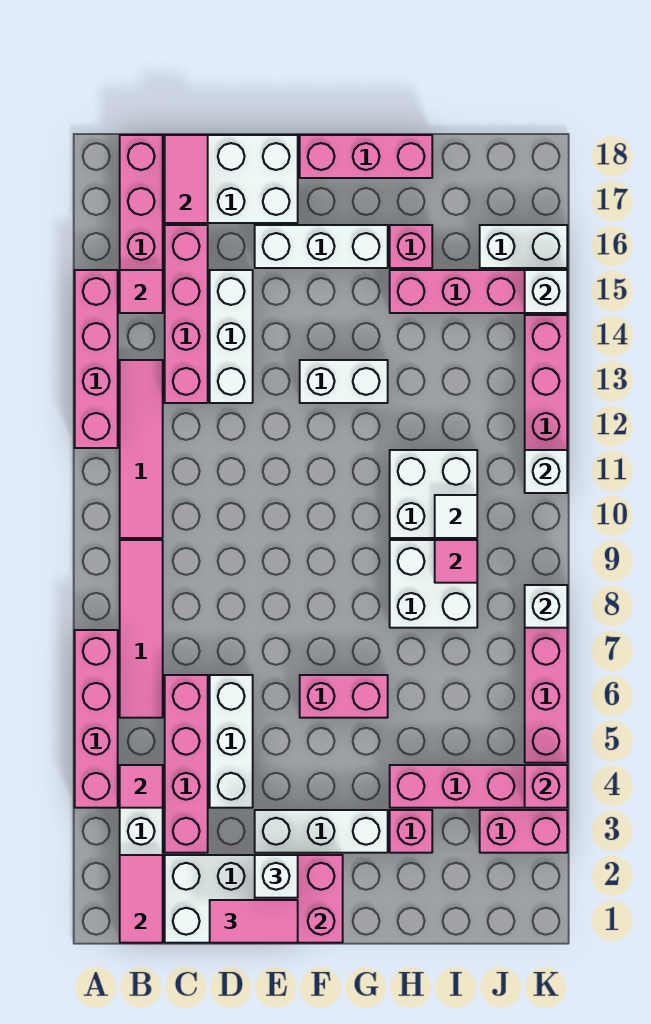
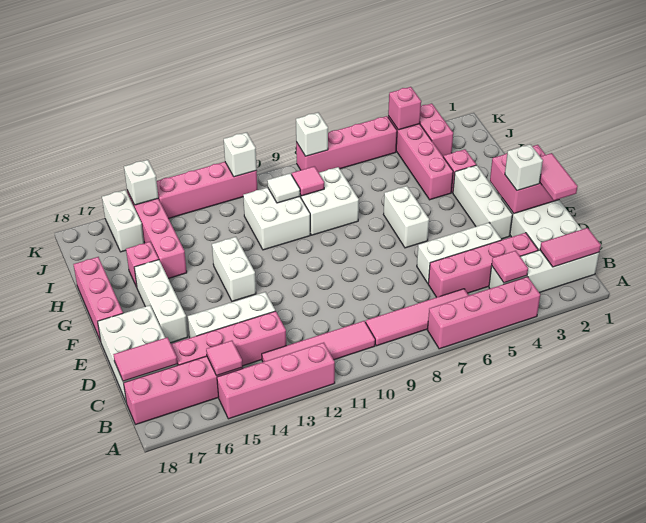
pink brick F6:G6 level 1 -> white brick F6:G6 level 1

